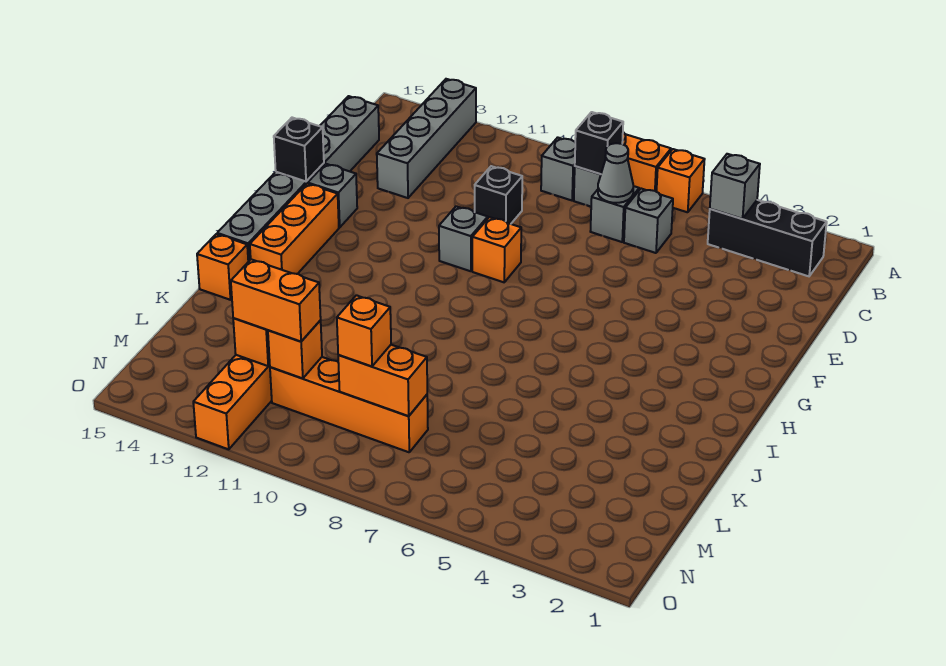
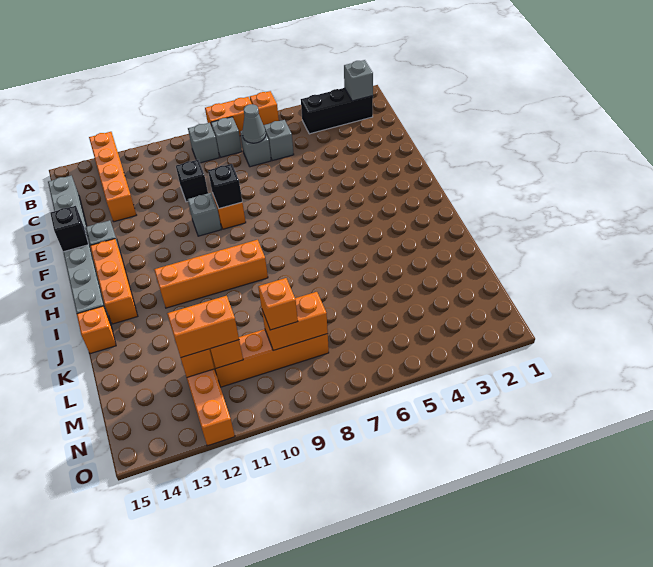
grey brick A13:D13 level 1 -> orange brick A13:D13 level 1
grey brick B4 level 2 -> grey brick B2 level 2
black brick B8 level 2 -> black brick F9 level 2
none -> orange brick I9:I12 level 1

